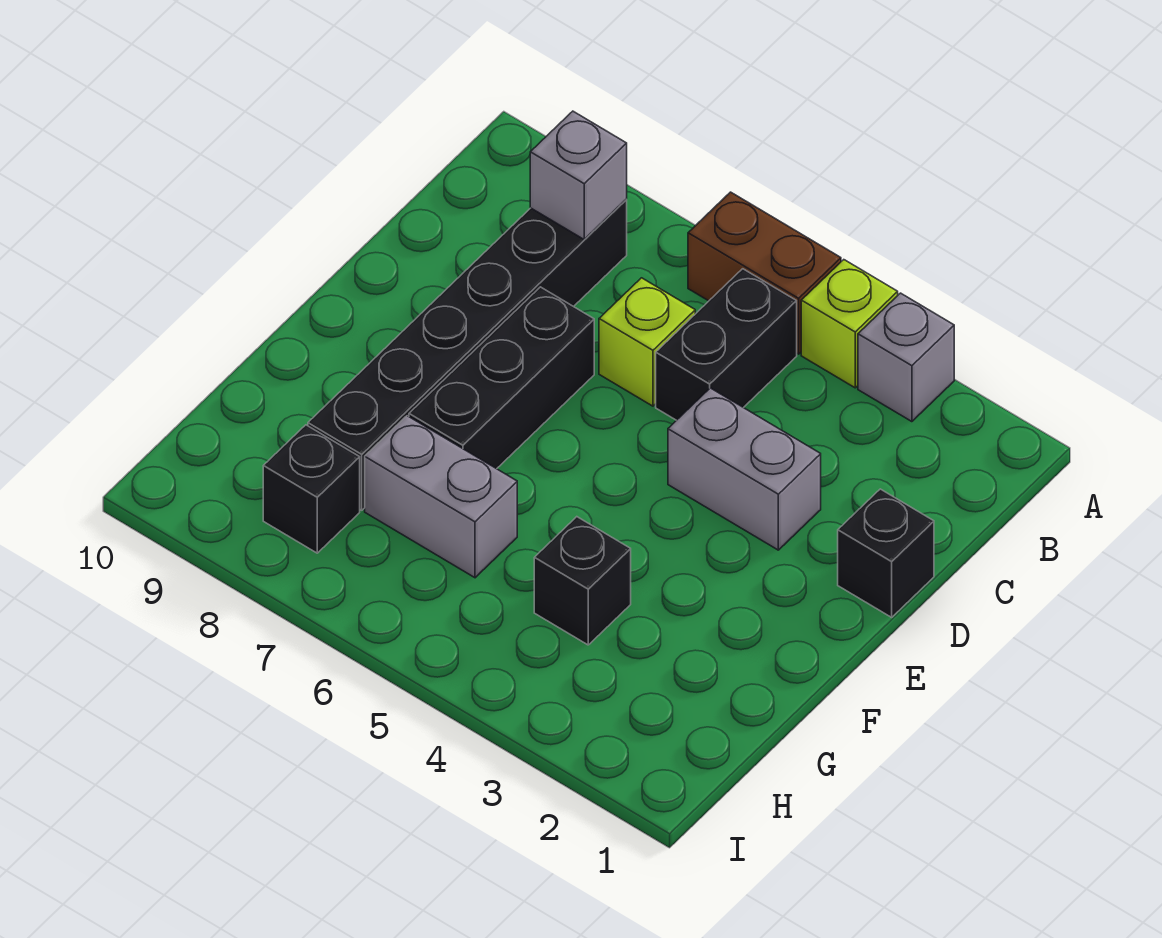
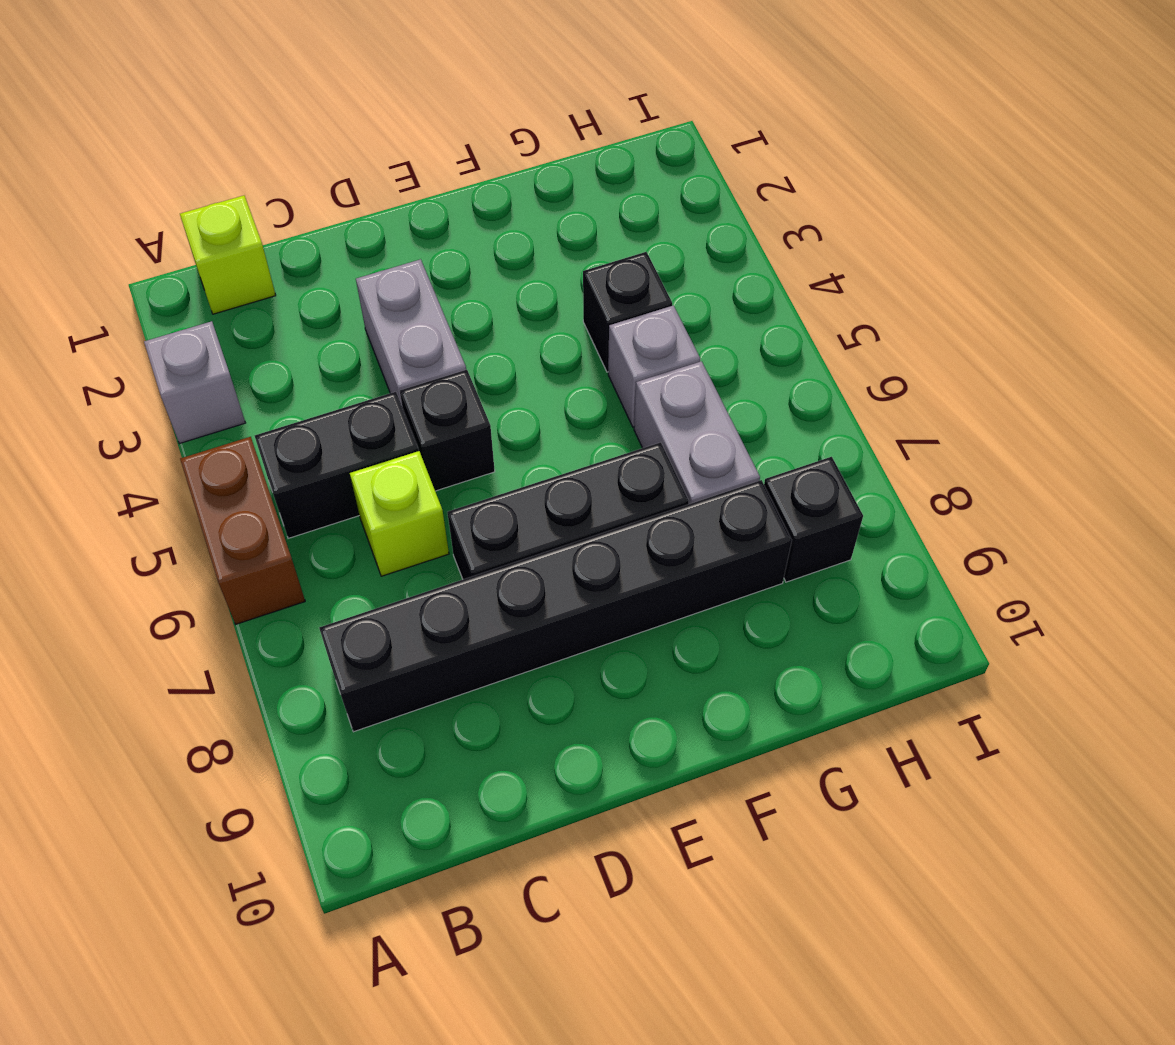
lime brick A4 level 1 -> lime brick B1 level 1
grey brick B8 level 2 -> grey brick G5 level 1
black brick D1 level 1 -> black brick D5 level 1

